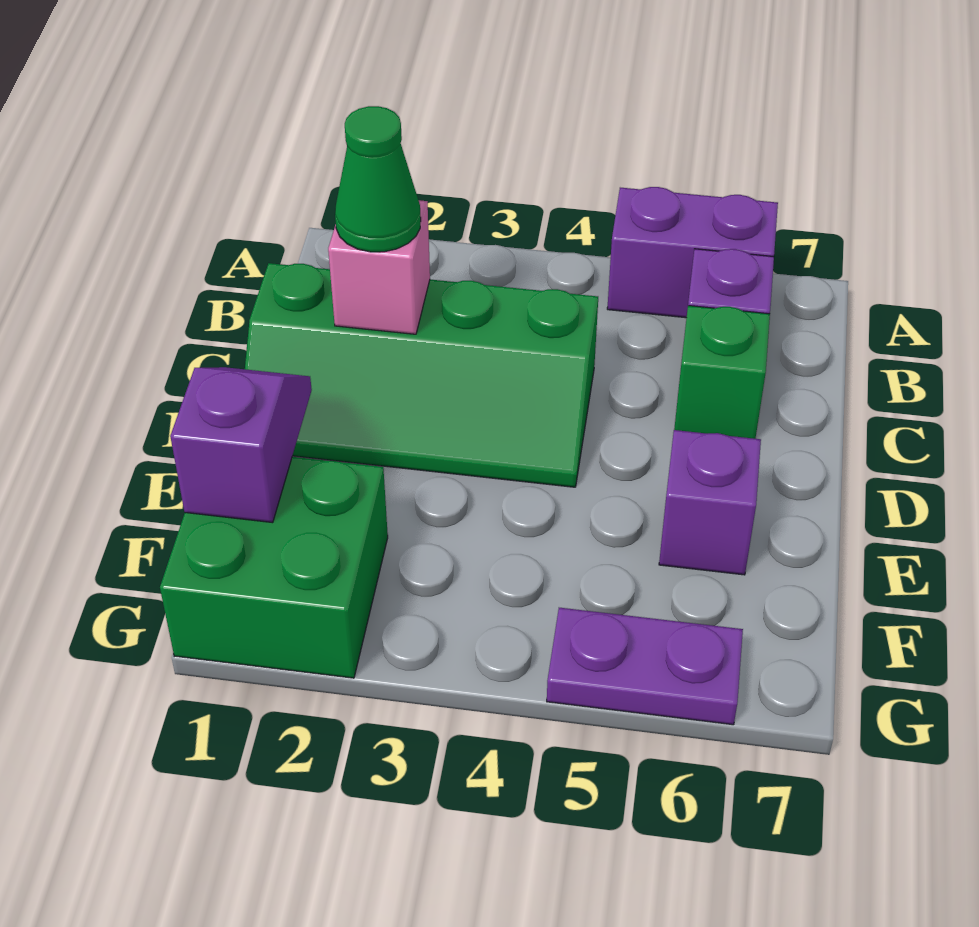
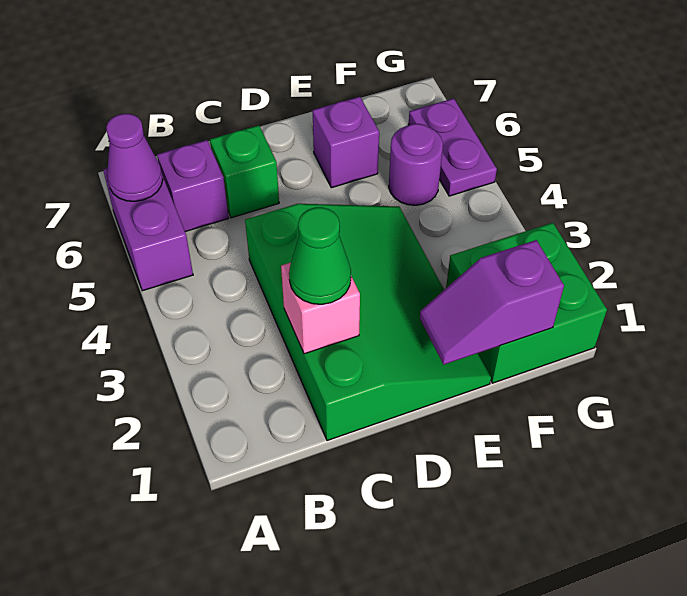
none -> purple cone A6 level 2
green slope C1:D4 level 1 top C -> green slope C1:E4 level 1 top C
none -> purple round brick F5 level 1

